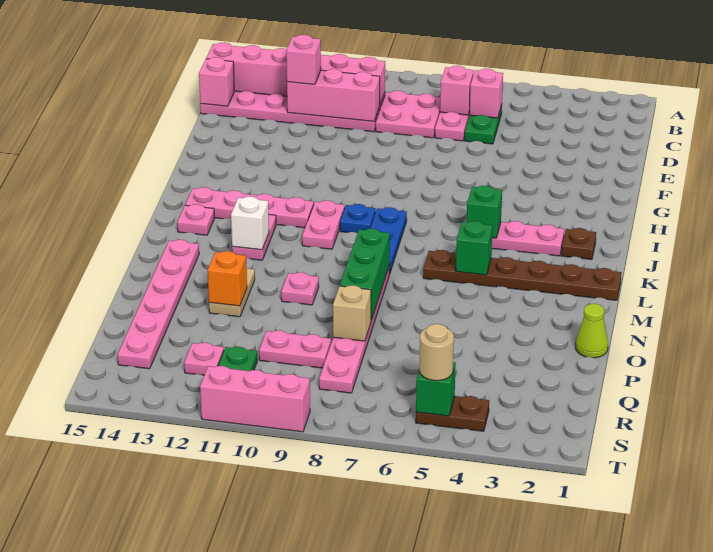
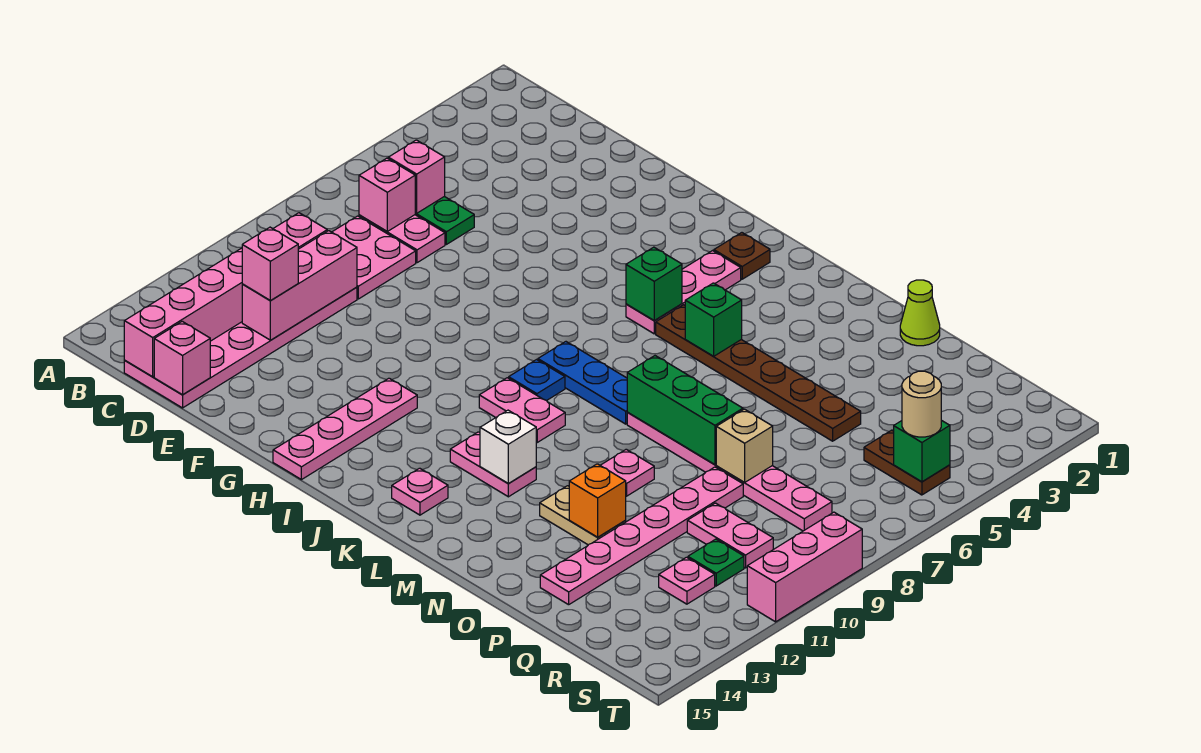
pink plate J11:J14 level 1 -> pink plate H12:H15 level 1
brown plate L1:L6 level 1 -> brown plate K5:P5 level 1
pink plate M14:R14 level 1 -> pink plate P9:P14 level 1
pink plate Q9:Q10 level 1 -> pink plate Q10:R10 level 1
brown plate S4:S5 level 1 -> brown plate R5:S5 level 1

